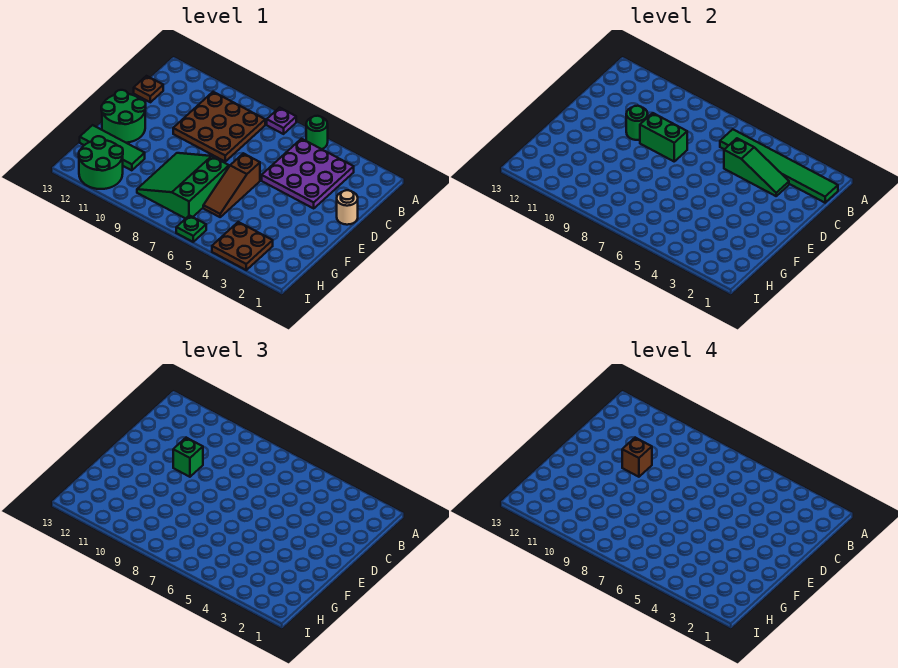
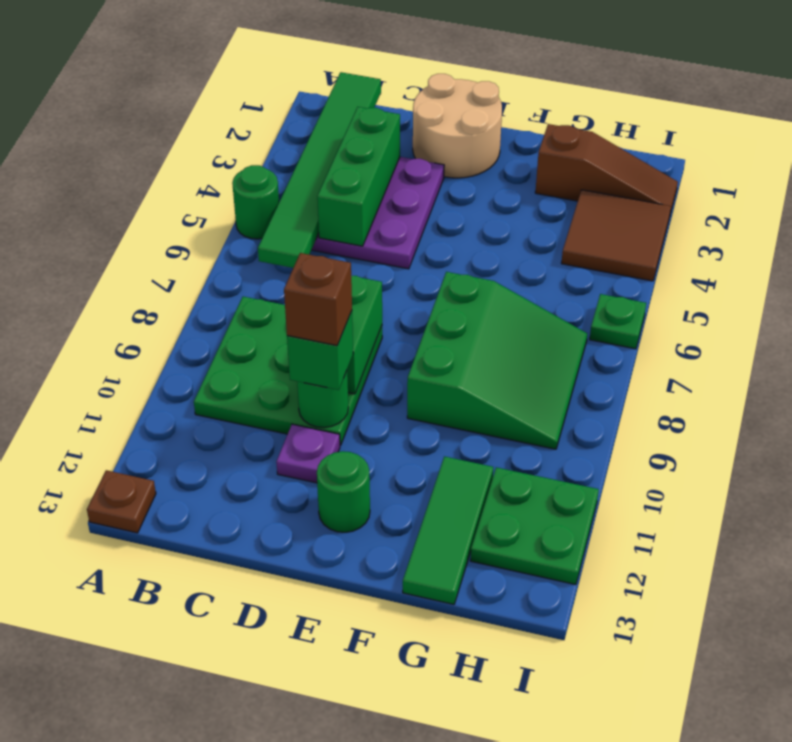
purple plate A7 level 1 -> purple plate D11 level 1
brown plate B8:D10 level 1 -> green plate B8:D10 level 1
green slope C3:C5 level 2 top 5 -> green brick C3:C5 level 2
brown plate C13 level 1 -> brown plate A13 level 1
tan round brick D1 level 1 -> tan round brick D1:E2 level 1
brown slope E6:G6 level 1 top E -> brown slope G2:I2 level 1 top G
green round brick E12:F13 level 1 -> green round brick E12 level 1
green slope F7:H9 level 1 top 7 -> green slope F7:H9 level 1 top F
brown plate H3:I4 level 1 -> brown tile H3:I4 level 1
green round brick H11:I12 level 1 -> green plate H11:I12 level 1

